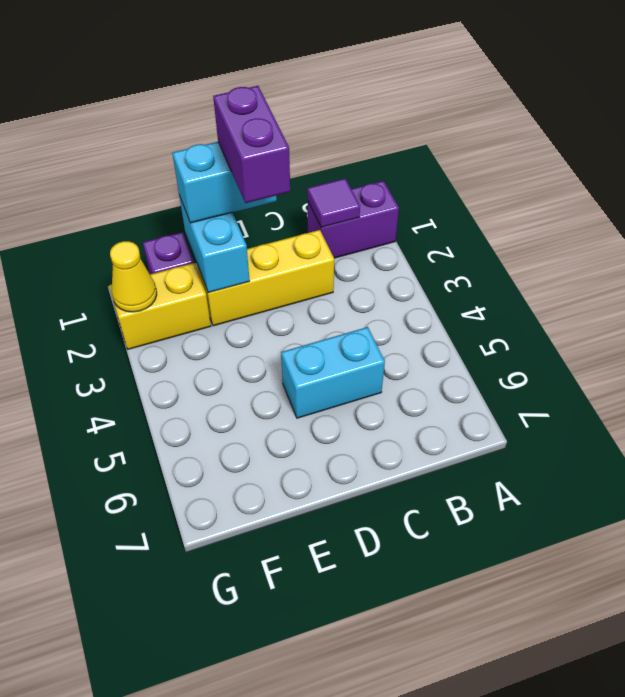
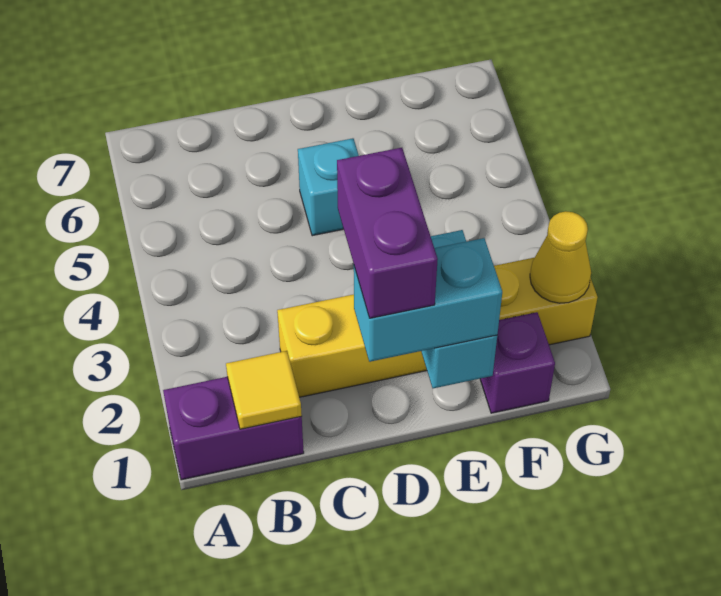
purple tile B1 level 2 -> yellow tile B1 level 2
cyan brick C5:D5 level 1 -> cyan brick D5 level 1

